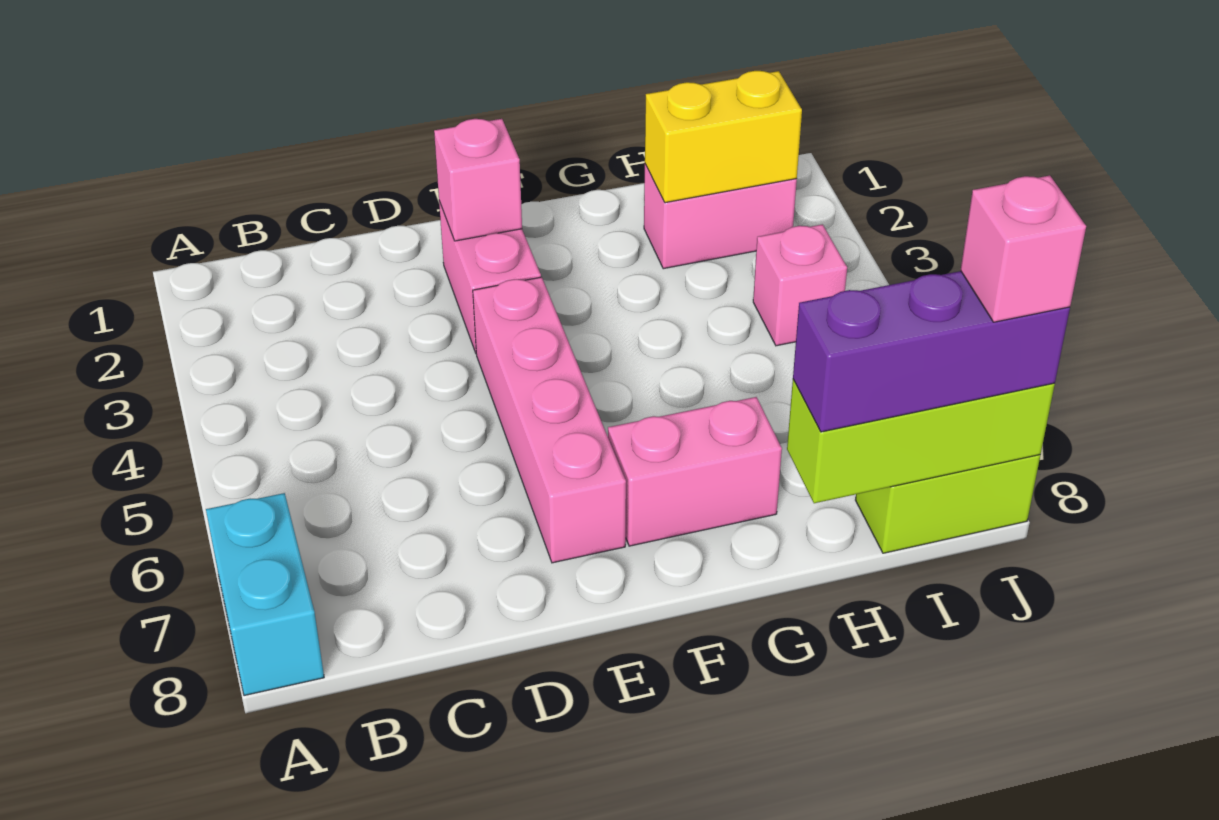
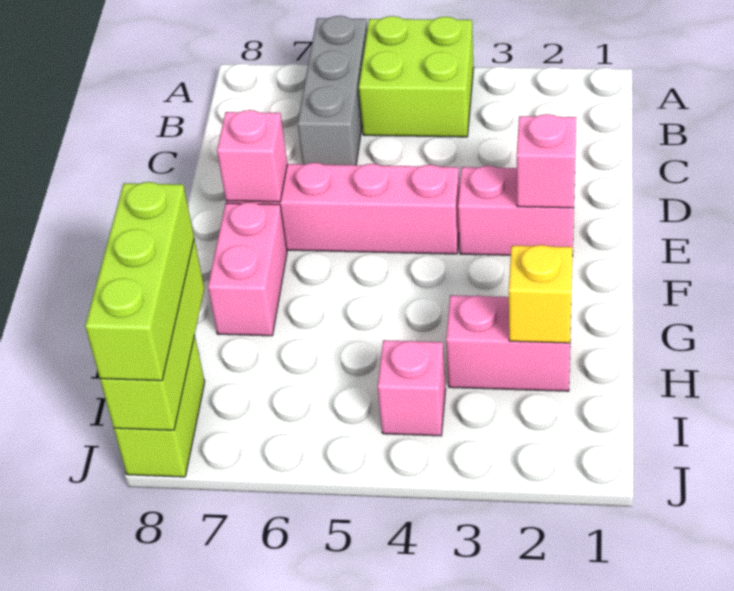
none -> lime brick A4:B5 level 1
none -> grey brick A6:C6 level 1
cyan brick A7:A8 level 1 -> none
pink brick H2:I2 level 1 -> pink brick H2:H3 level 1
yellow brick H2:I2 level 2 -> yellow brick H2 level 2
purple brick H8:J8 level 3 -> lime brick H8:J8 level 3
pink brick J8 level 4 -> pink brick E7 level 2

